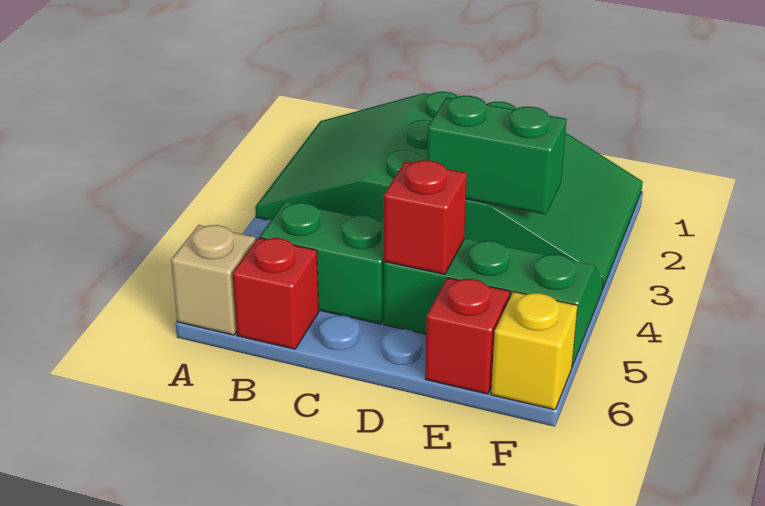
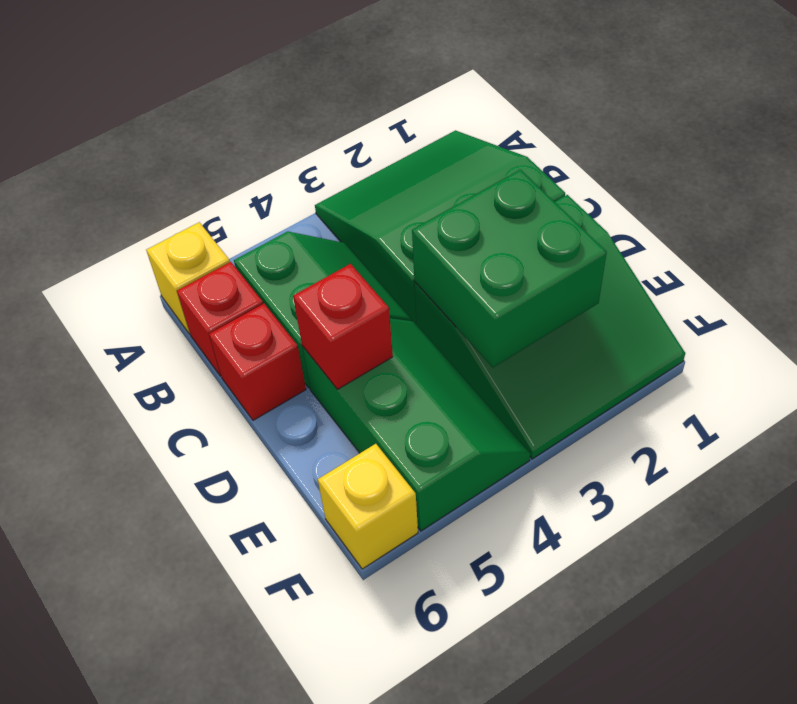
tan brick A6 level 1 -> yellow brick A6 level 1
green brick D3:E3 level 2 -> green brick D2:E3 level 2
red brick E6 level 1 -> red brick C6 level 1

